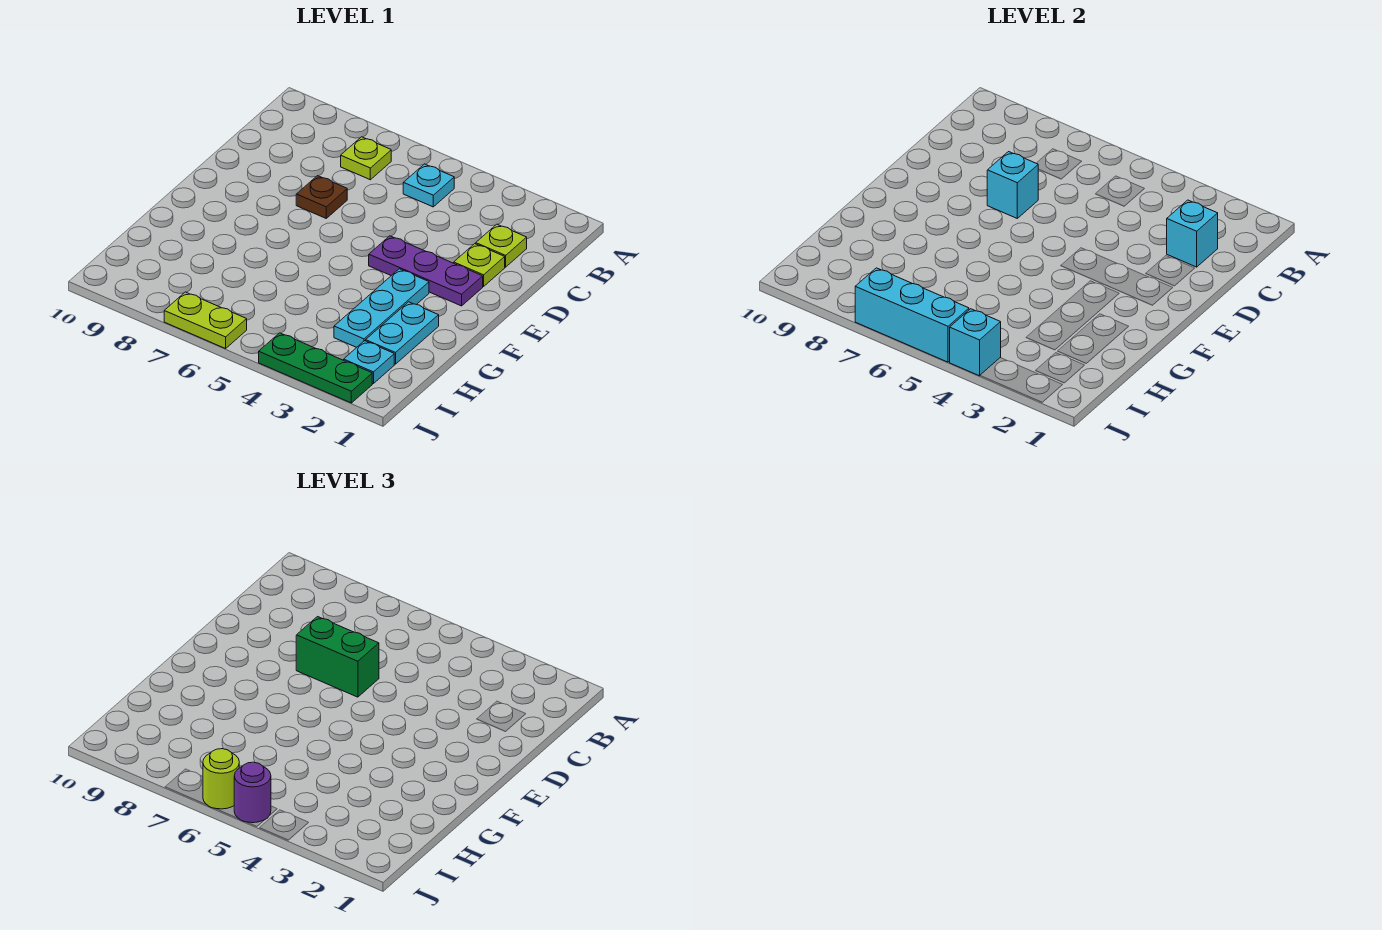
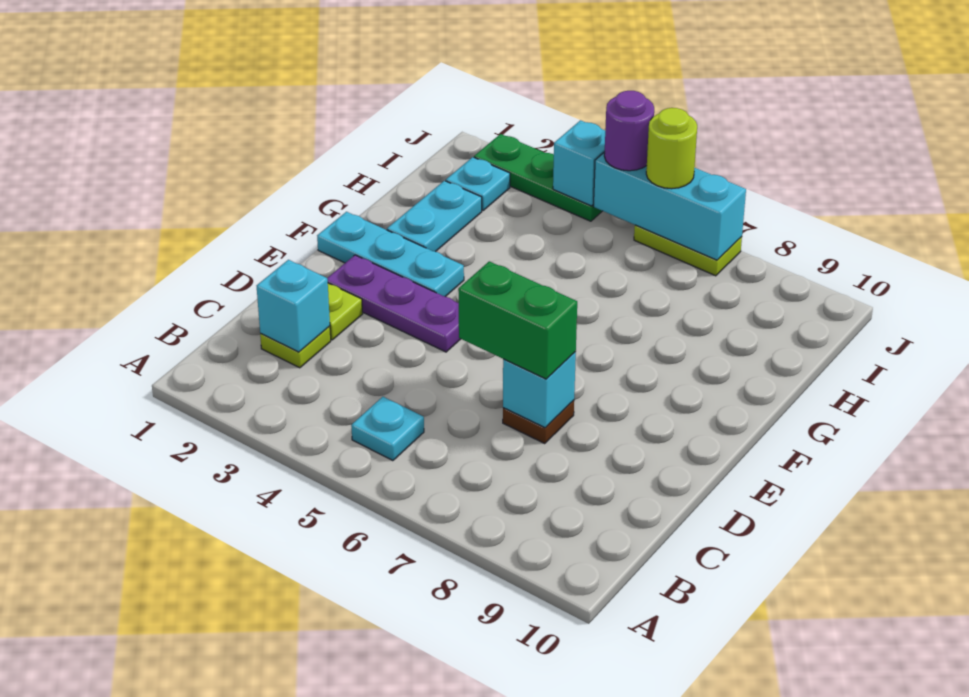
lime plate B7 level 1 -> none
cyan plate F3:H3 level 1 -> cyan plate F1:F3 level 1

